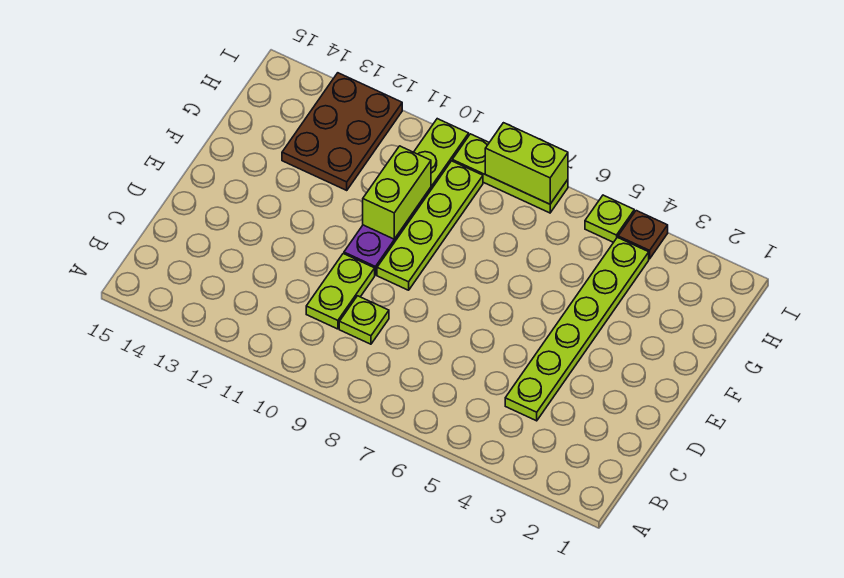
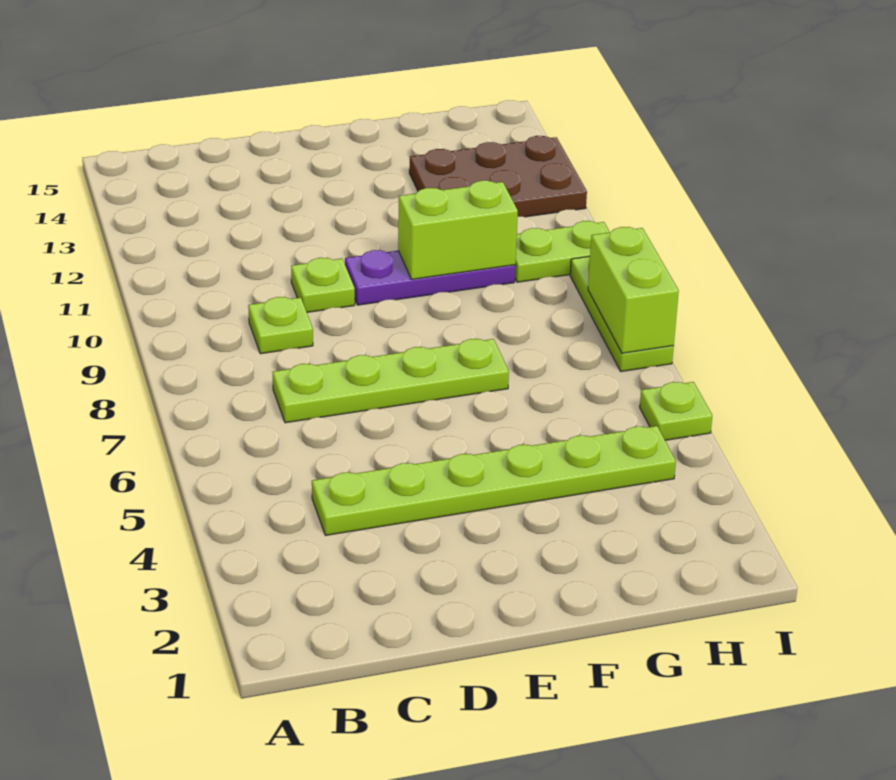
lime plate C10:D10 level 1 -> lime plate D10 level 1
lime plate E9:H9 level 1 -> lime plate C7:F7 level 1
brown plate I4 level 1 -> none

